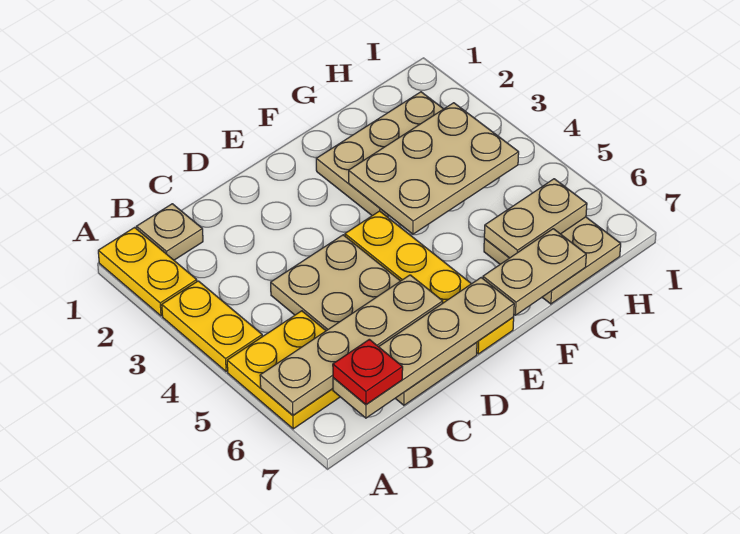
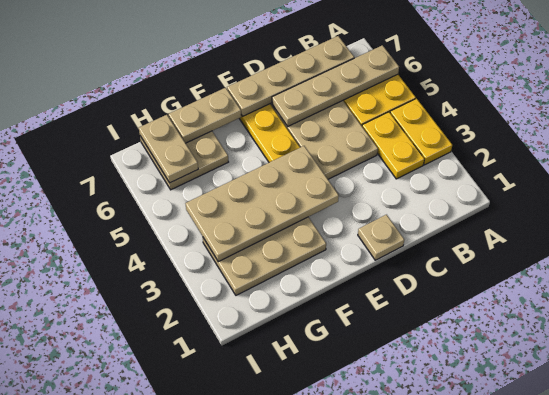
yellow plate A1:A2 level 1 -> yellow plate B3:B4 level 1
tan plate B1 level 1 -> tan plate D1 level 1
red plate B7 level 3 -> none
tan plate F3:H4 level 2 -> tan plate E3:H4 level 2
tan plate G6:H6 level 2 -> tan plate H6:H7 level 2

